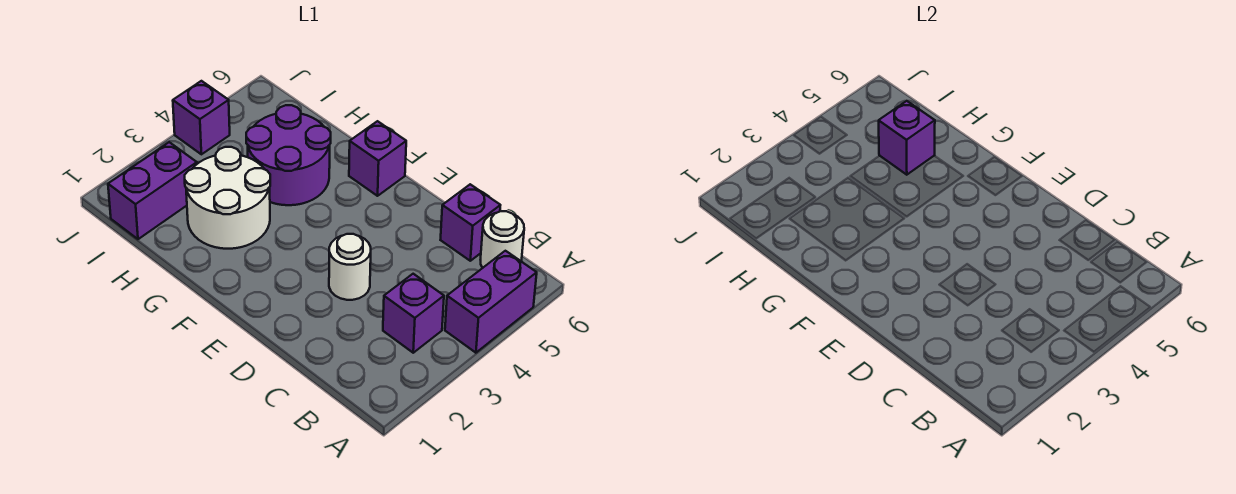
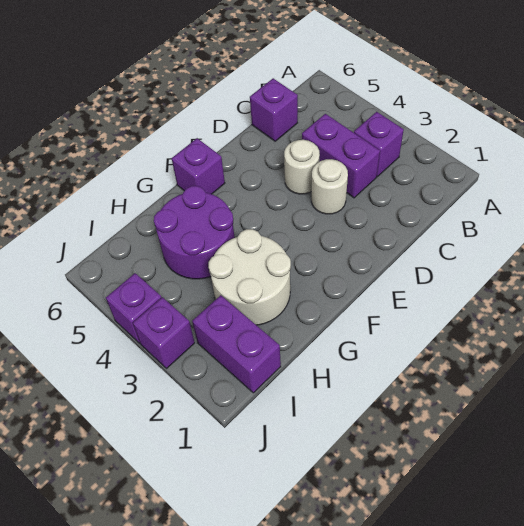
purple brick A4:A5 level 1 -> purple brick C3:C4 level 1
white round brick B6 level 1 -> white round brick D4 level 1
purple brick H5 level 2 -> purple brick J3 level 1

